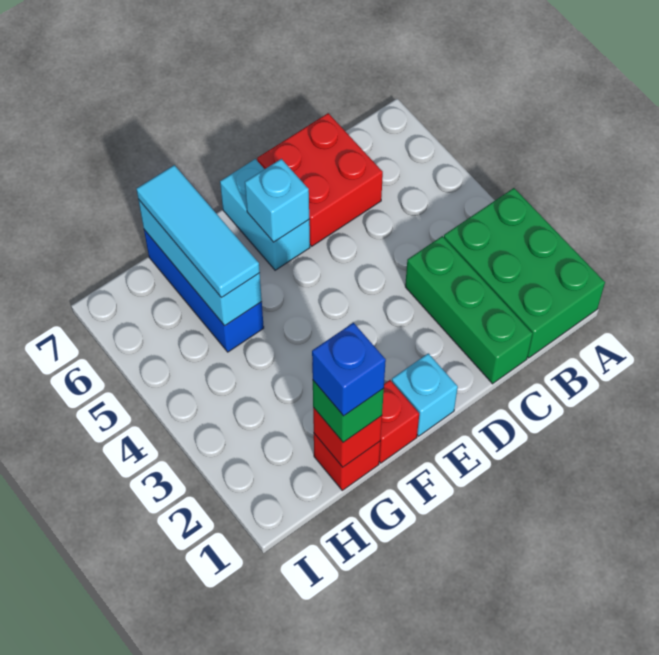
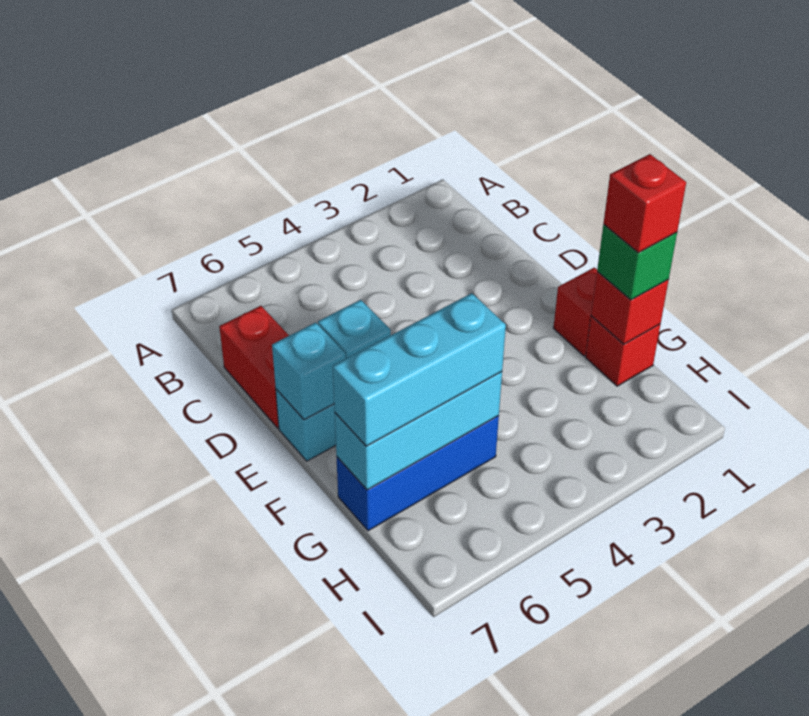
green brick A1:B3 level 1 -> none
green brick C1:C3 level 1 -> none
red brick C6:D7 level 1 -> red brick C7:D7 level 1
cyan brick E1 level 1 -> cyan brick E7 level 2
blue brick G1 level 4 -> red brick G1 level 4
cyan tile G5:G7 level 3 -> cyan brick G5:G7 level 3

